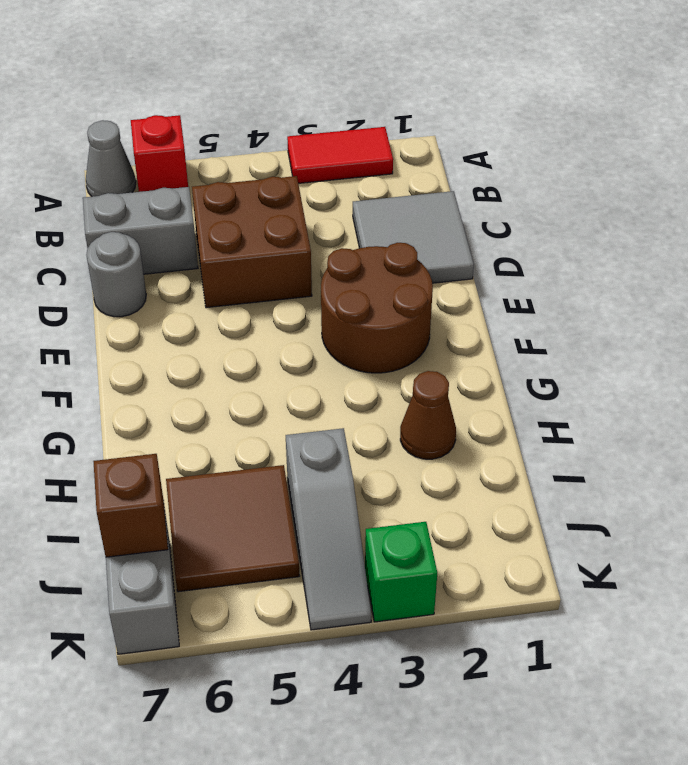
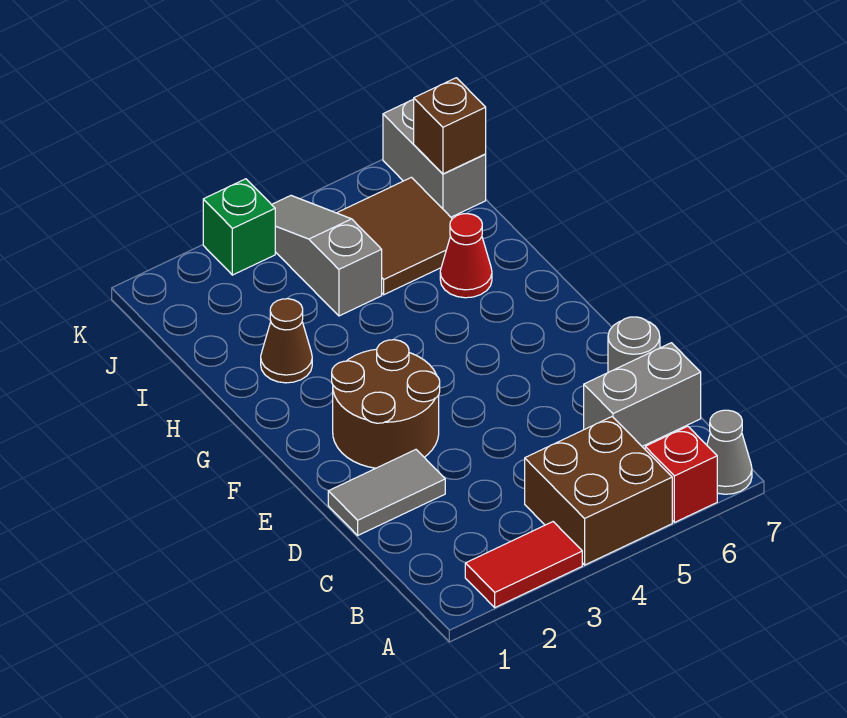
grey tile C1:D2 level 1 -> grey tile D1:D2 level 1
brown brick C4:D5 level 1 -> brown brick A4:B5 level 1
none -> red cone H6 level 1

